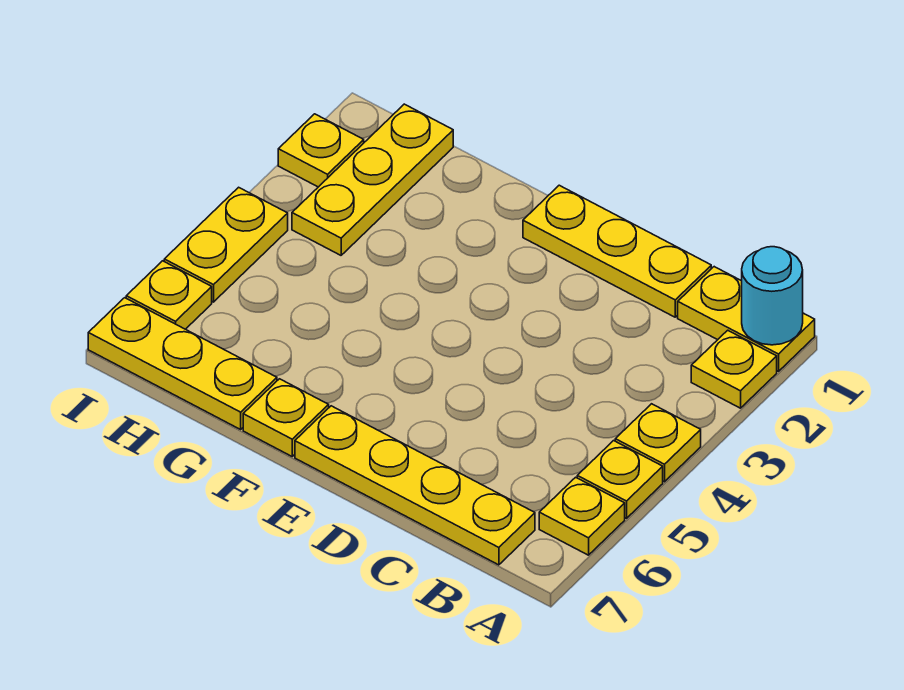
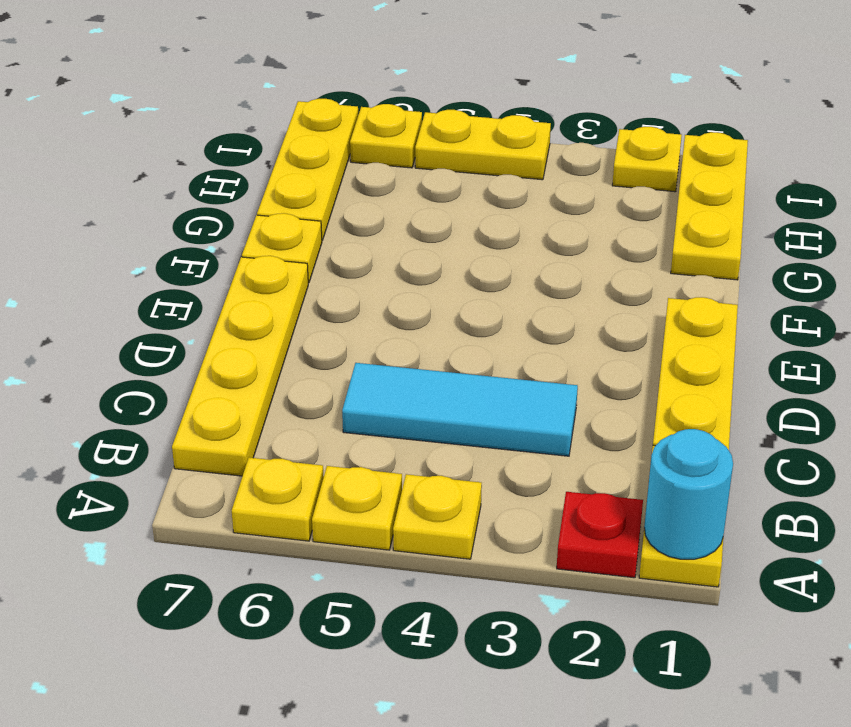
yellow plate A2 level 1 -> red plate A2 level 1
none -> cyan tile C3:C5 level 1
yellow plate H1:H3 level 1 -> yellow plate G1:I1 level 1

